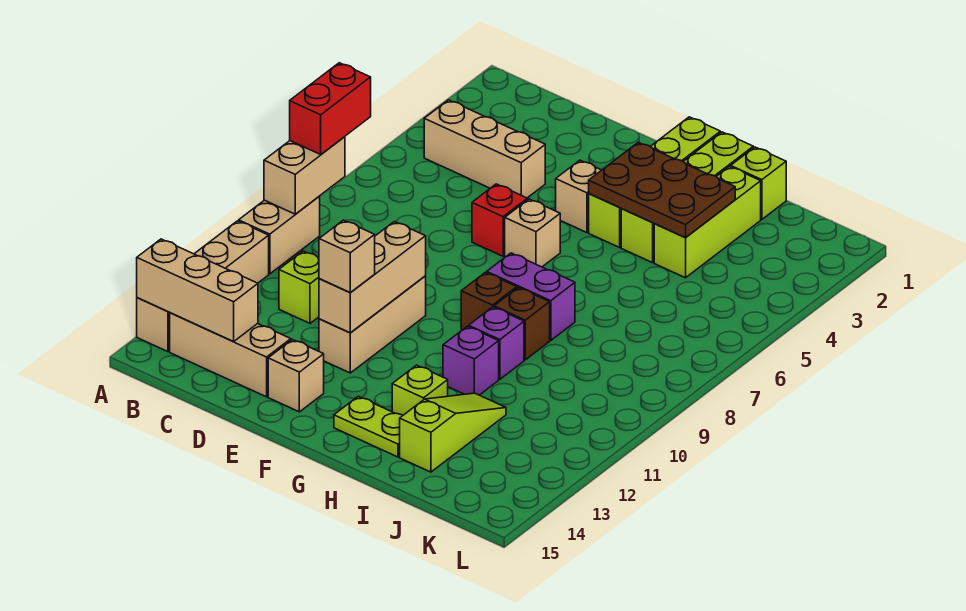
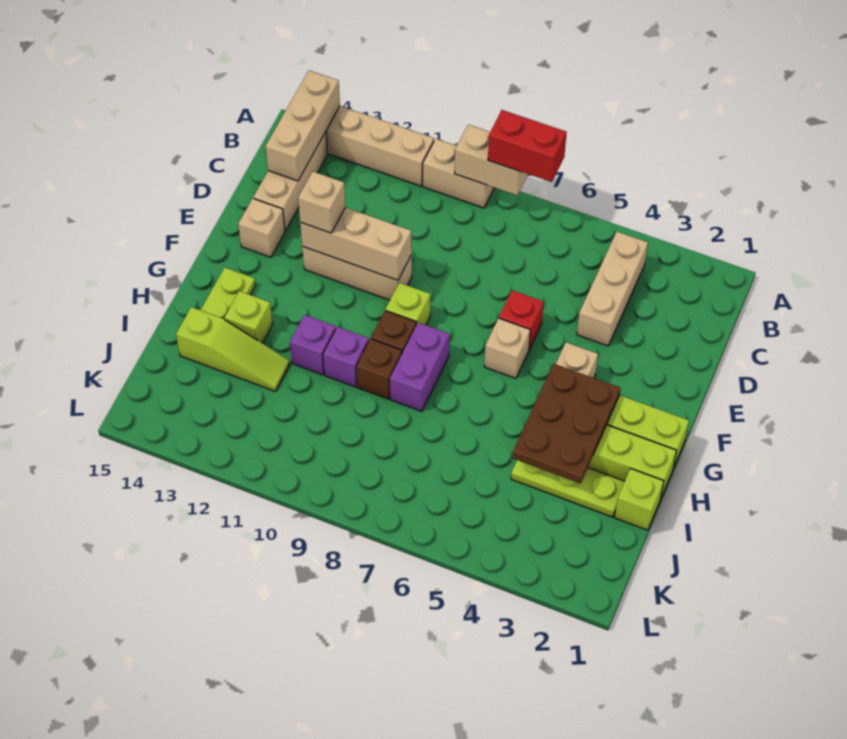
lime brick C11 level 1 -> lime brick F9 level 1
lime brick I2:I4 level 1 -> lime plate I2:I4 level 1

